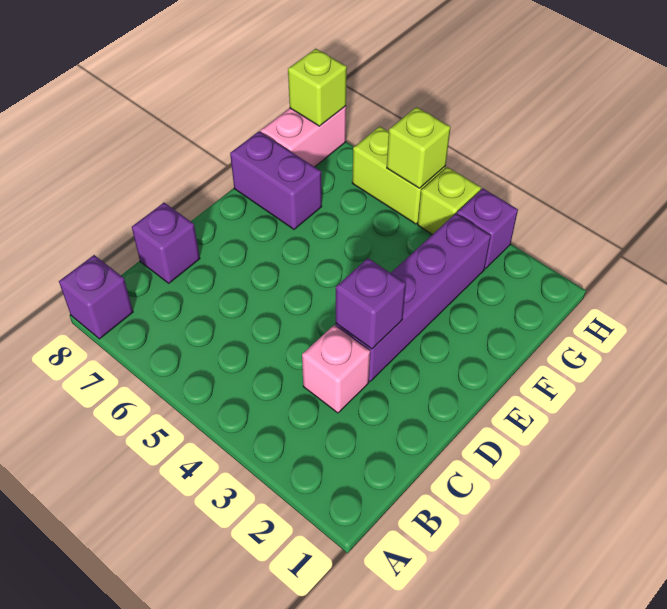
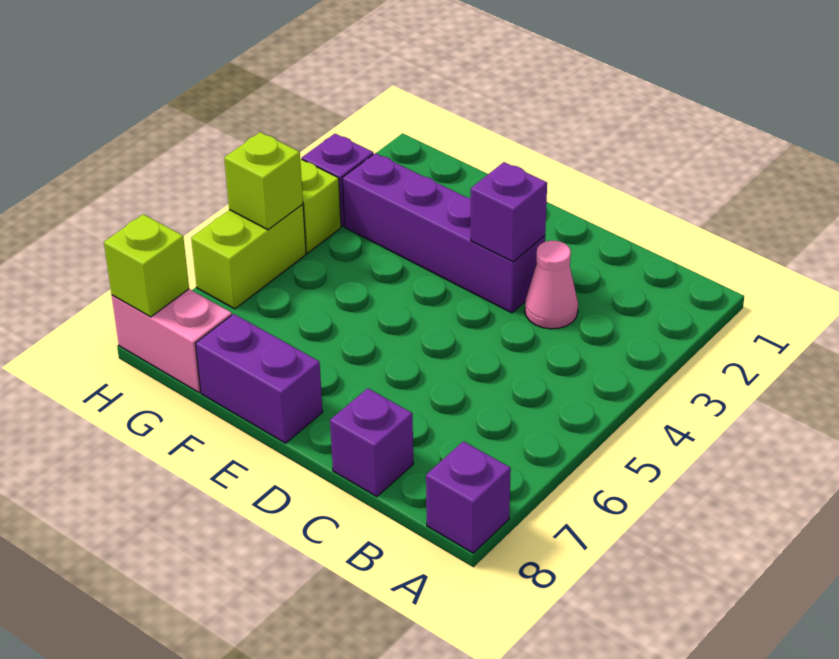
pink brick C3 level 1 -> pink cone C3 level 1
purple brick F7:F8 level 1 -> purple brick E8:F8 level 1

